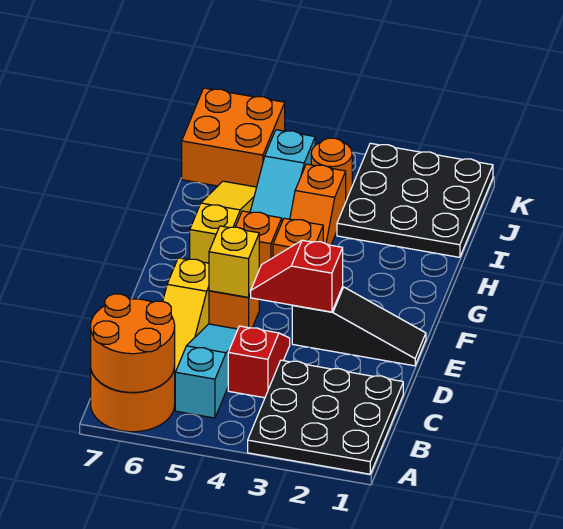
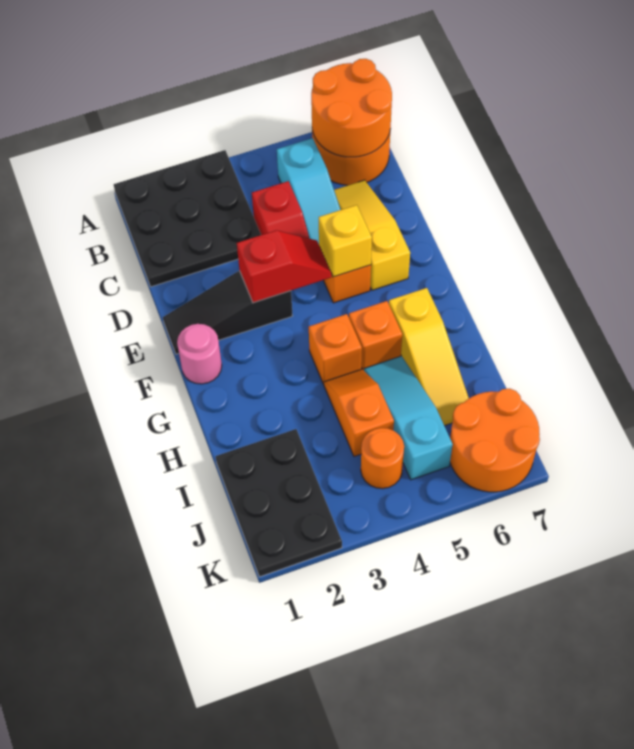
none -> pink round brick F1 level 1
black plate I1:K3 level 1 -> black plate I1:K2 level 1
orange brick J6:K7 level 1 -> orange round brick J6:K7 level 1

